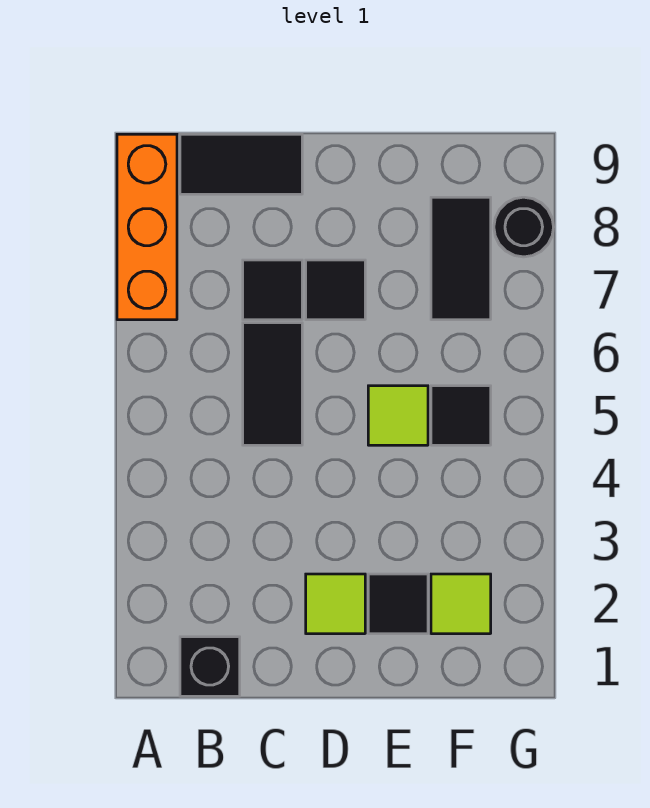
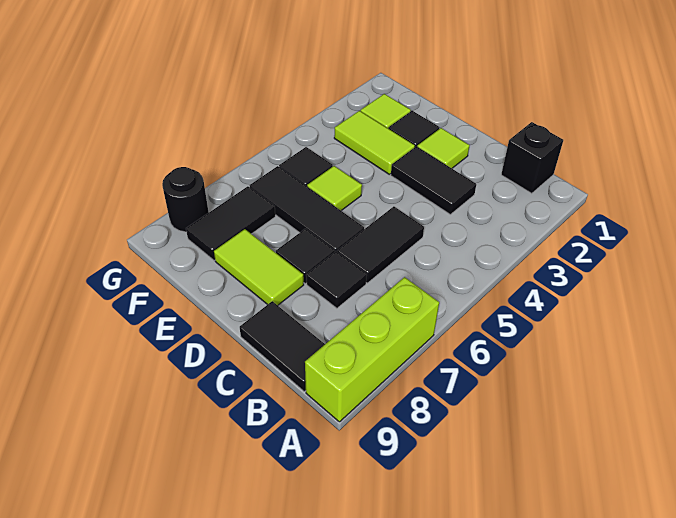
orange brick A7:A9 level 1 -> lime brick A7:A9 level 1
none -> black tile C3:D3 level 1
none -> black tile D6:F6 level 1
none -> lime tile D8:E8 level 1
none -> lime tile E3:F3 level 1

